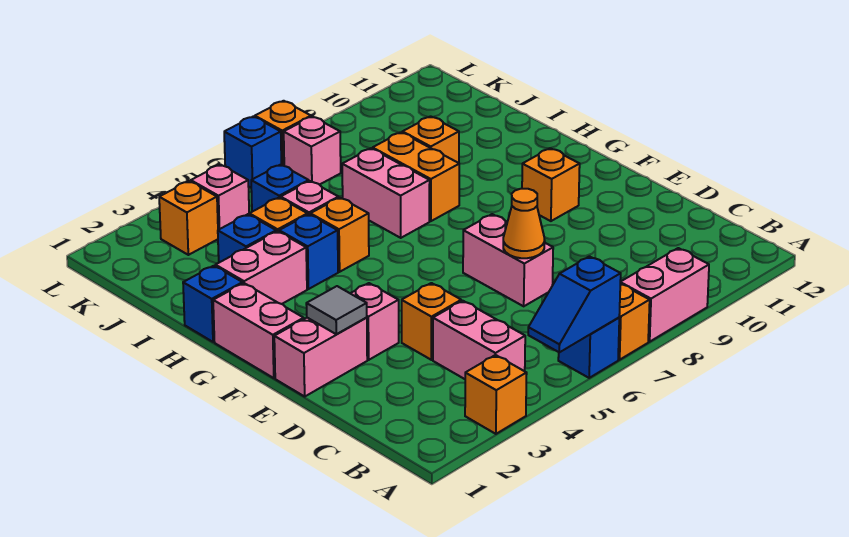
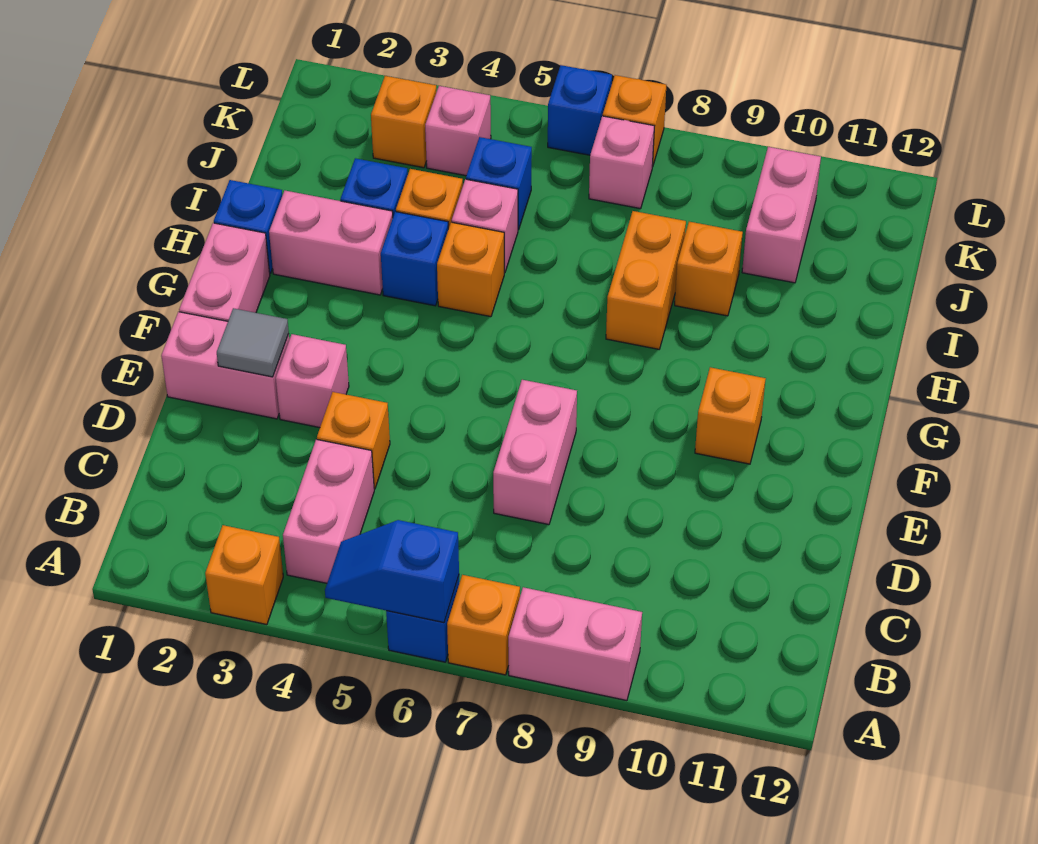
orange cone D7 level 2 -> none
pink brick H7:I7 level 1 -> pink brick J10:K10 level 1

